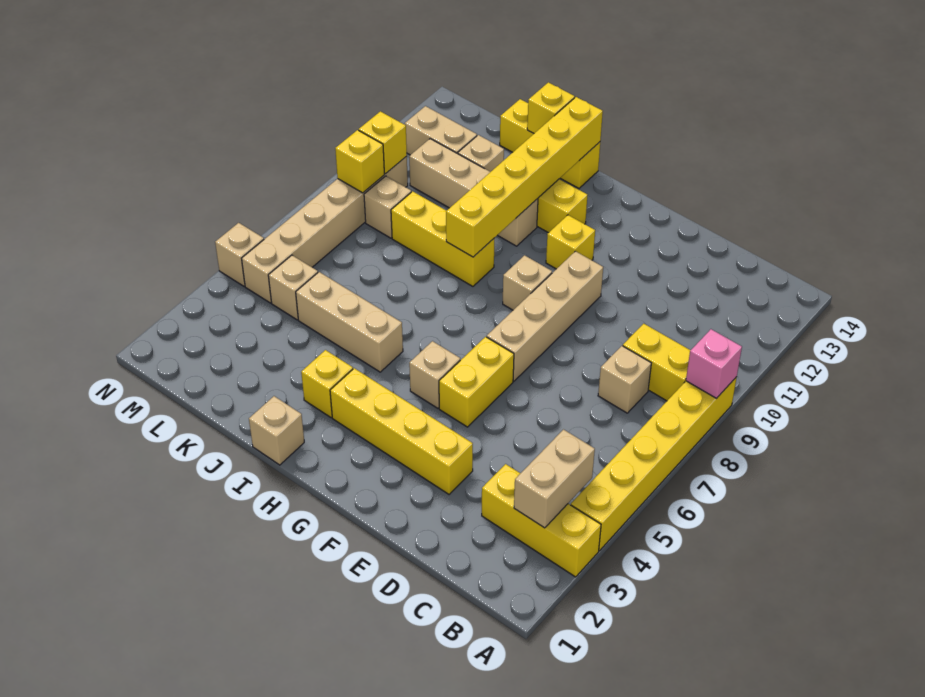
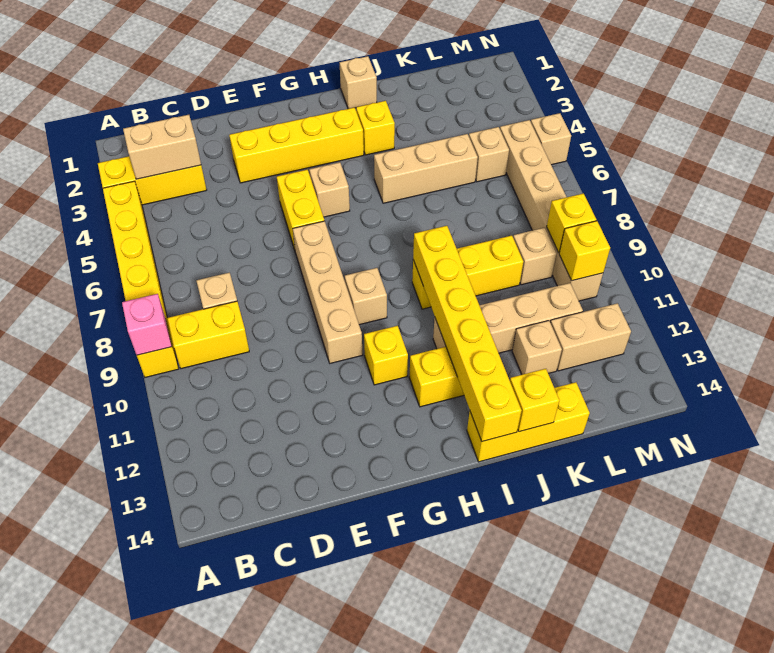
tan brick B3:B4 level 2 -> tan brick B3:C3 level 2

